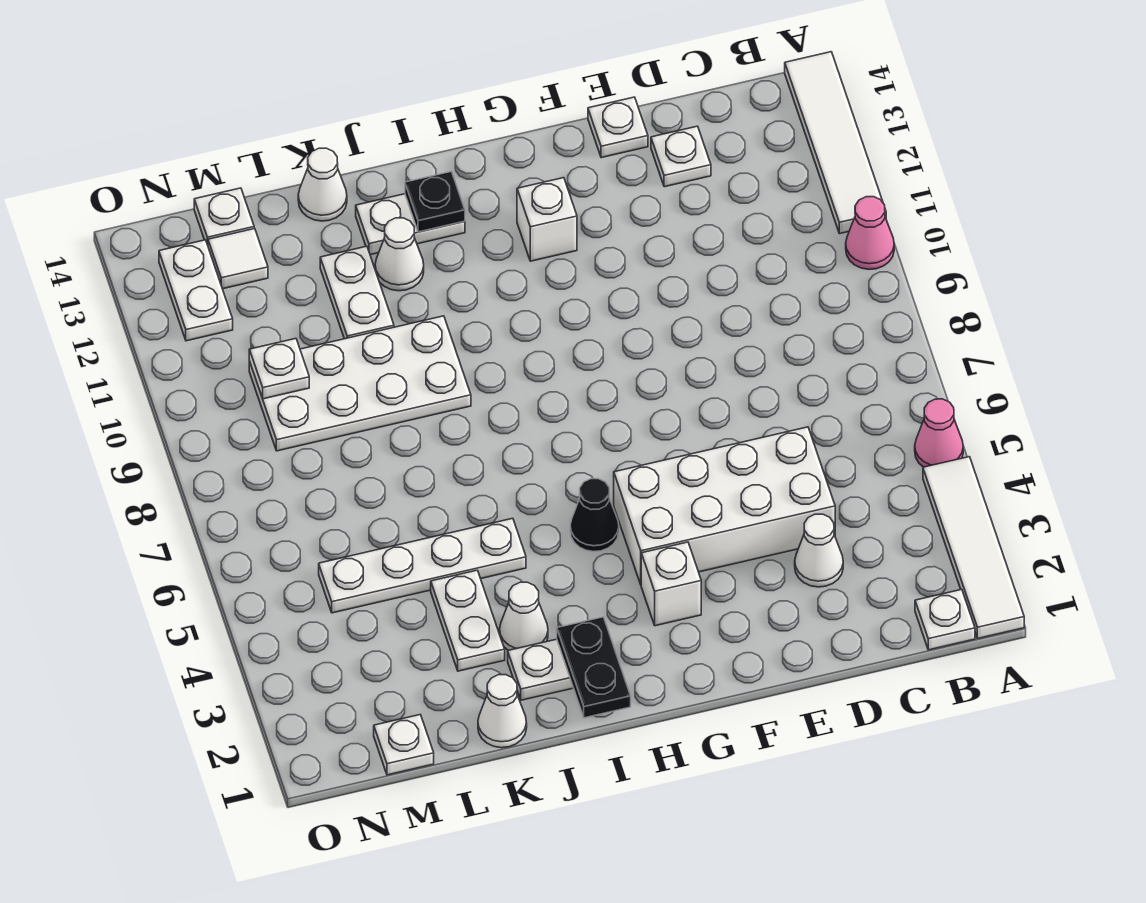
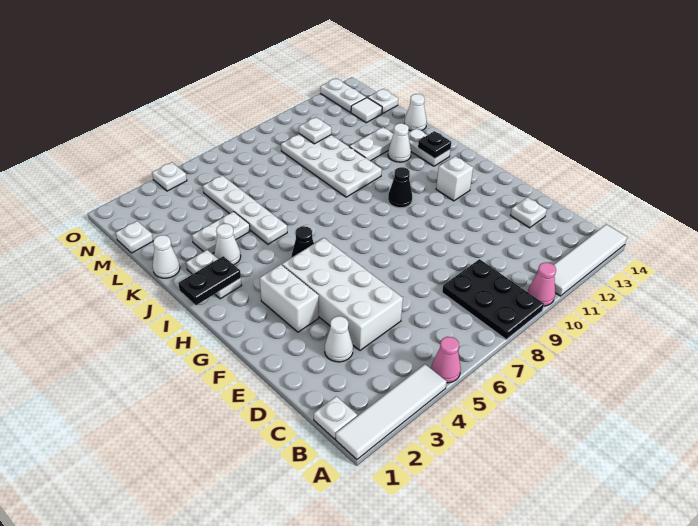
none -> black plate A8:C9 level 1
white plate E14 level 1 -> white plate O4 level 1
white brick G3 level 1 -> white brick F3:G3 level 1
none -> black cone H10 level 1
white plate N12:N13 level 1 -> white plate N13:O13 level 1

